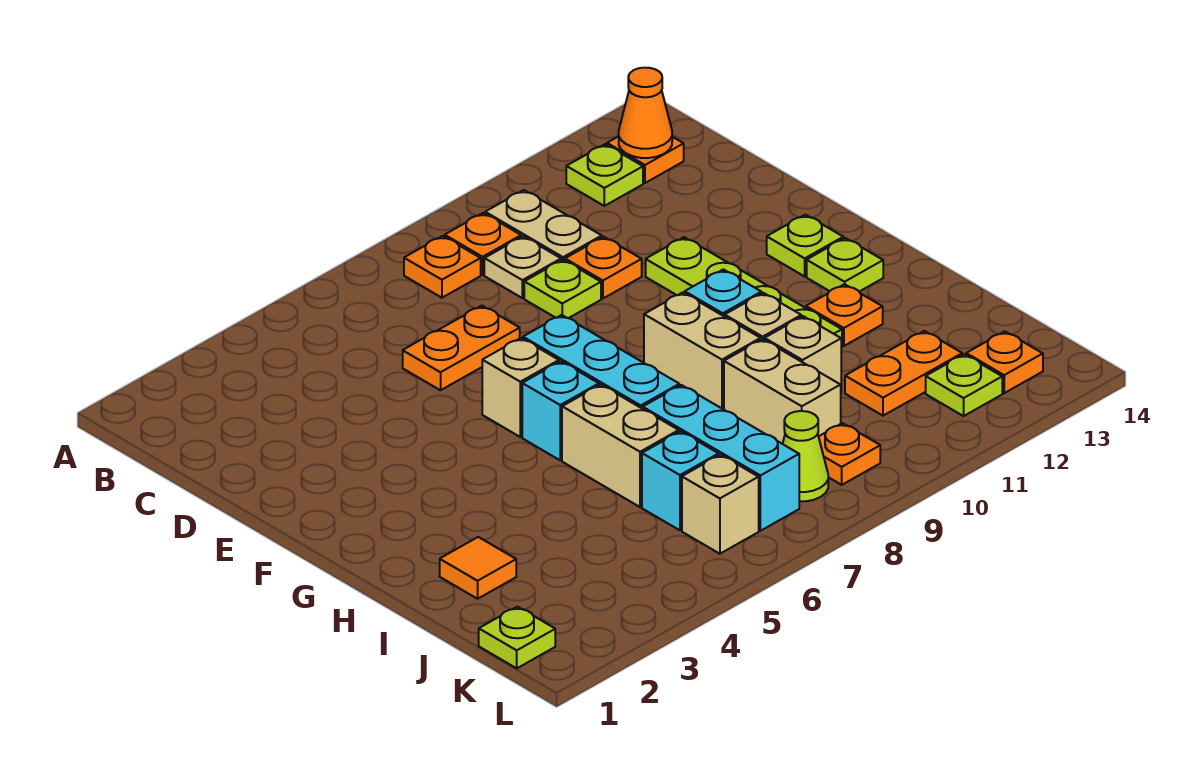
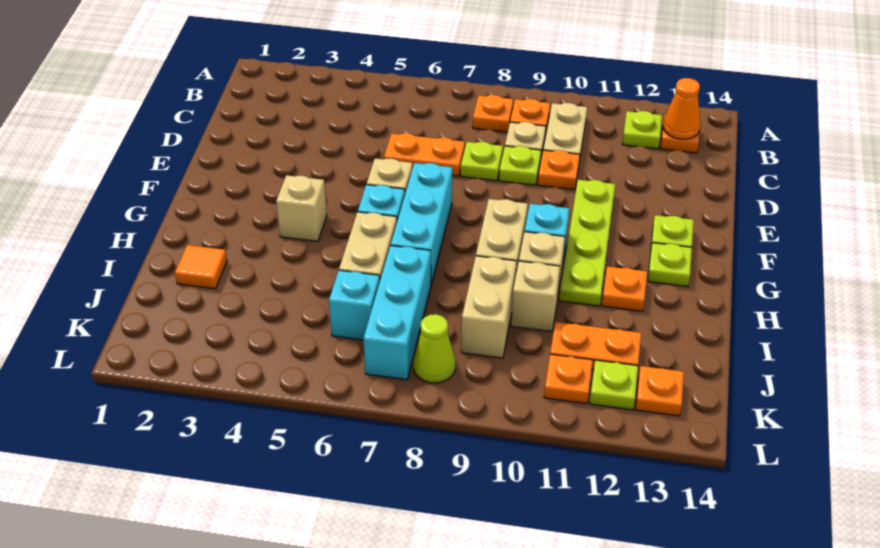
lime plate K1 level 1 -> lime plate D8 level 1
tan brick K6 level 1 -> tan brick G4 level 1
orange plate K9 level 1 -> orange plate K11 level 1

